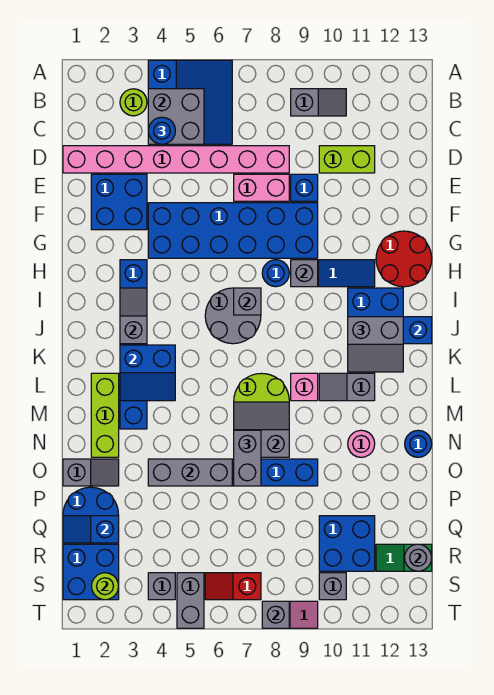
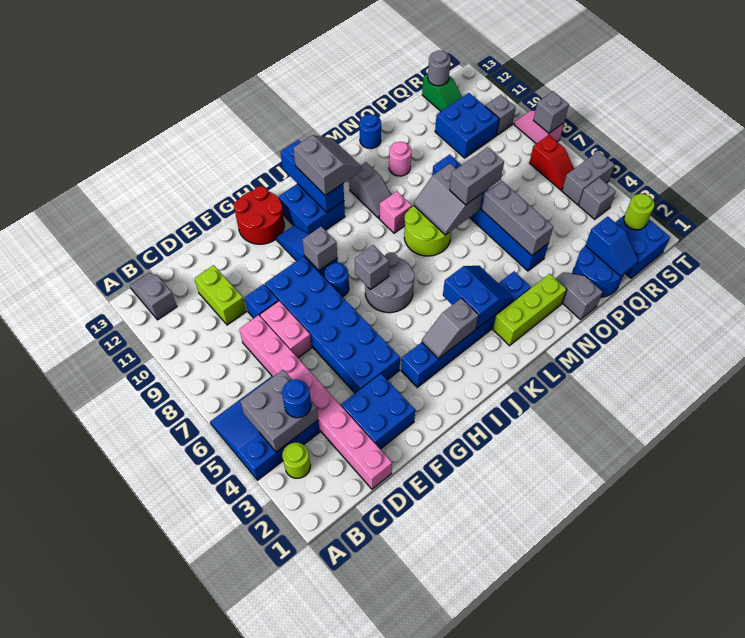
grey slope B9:B10 level 1 top 9 -> grey slope B12:B13 level 1 top 12

